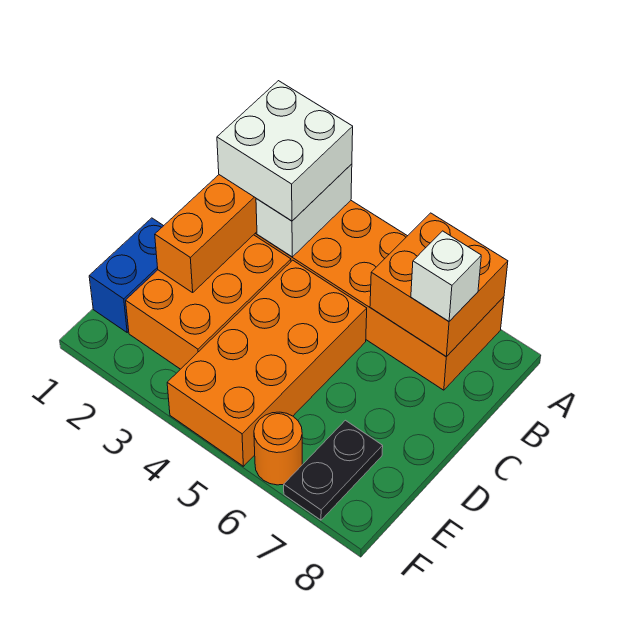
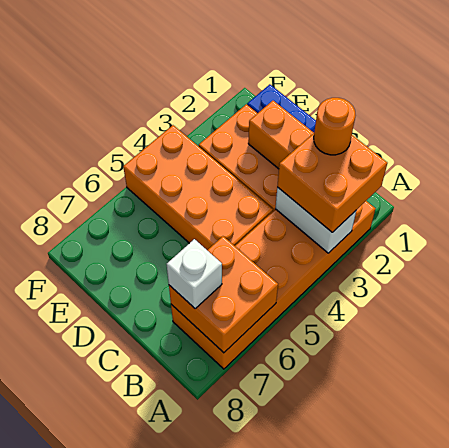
white brick A2:B3 level 3 -> orange brick A2:B3 level 3
black plate E7:F7 level 1 -> none
orange round brick F6 level 1 -> orange round brick B2 level 4

